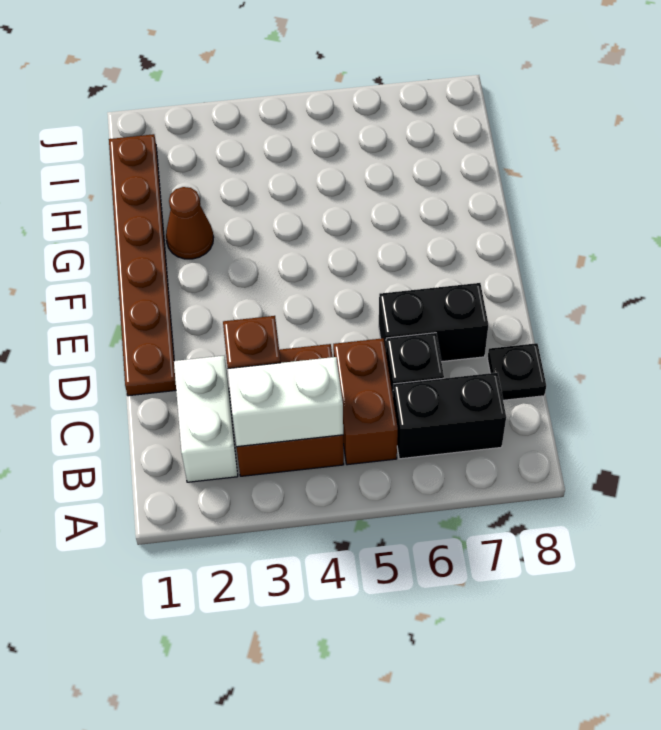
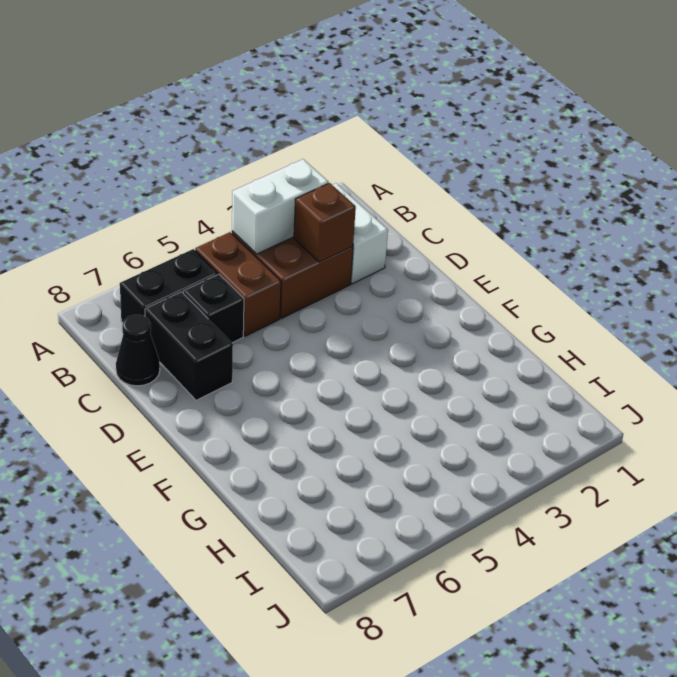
black plate C8 level 1 -> black cone C8 level 1
brown plate D1:I1 level 1 -> none
black brick D6:D7 level 1 -> black brick C7:D7 level 1
brown cone G2 level 1 -> none

